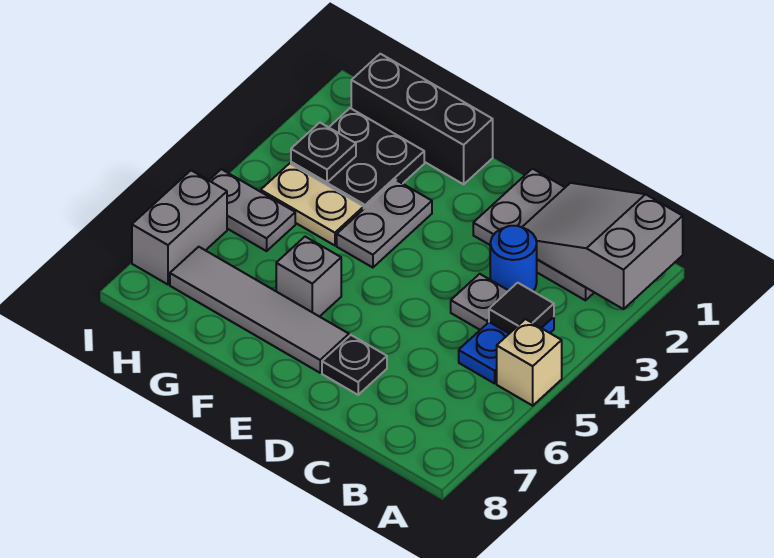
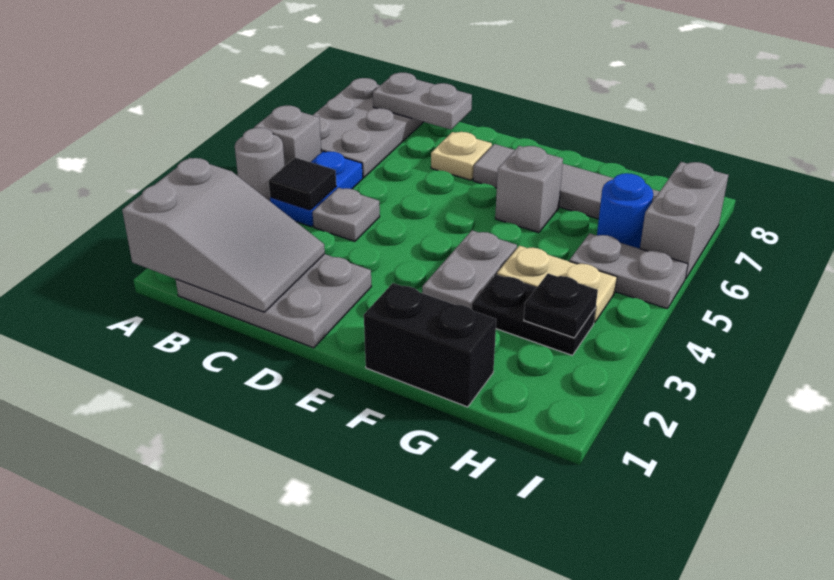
none -> grey round brick A4 level 1
tan brick A5 level 1 -> grey brick A5 level 1
none -> grey plate A6:B8 level 1
none -> grey plate B8:C8 level 2
blue round brick C3 level 1 -> blue round brick H6 level 1
black plate D7 level 1 -> tan plate D7 level 1
black brick F1:H1 level 1 -> black brick F1:G1 level 1
black plate G2:H3 level 1 -> black plate G3:H3 level 1

